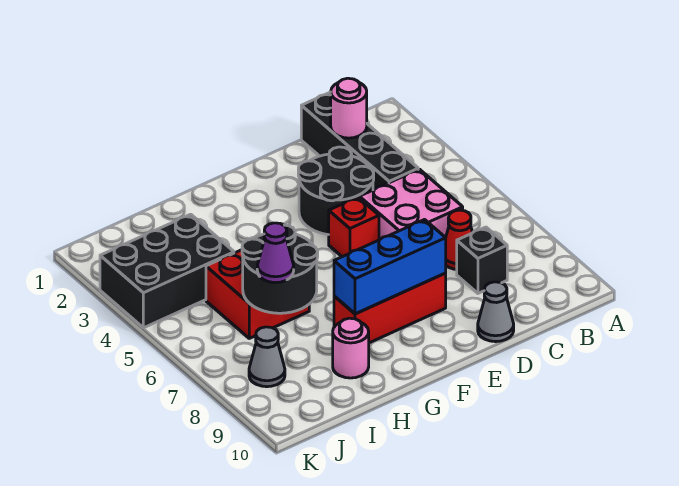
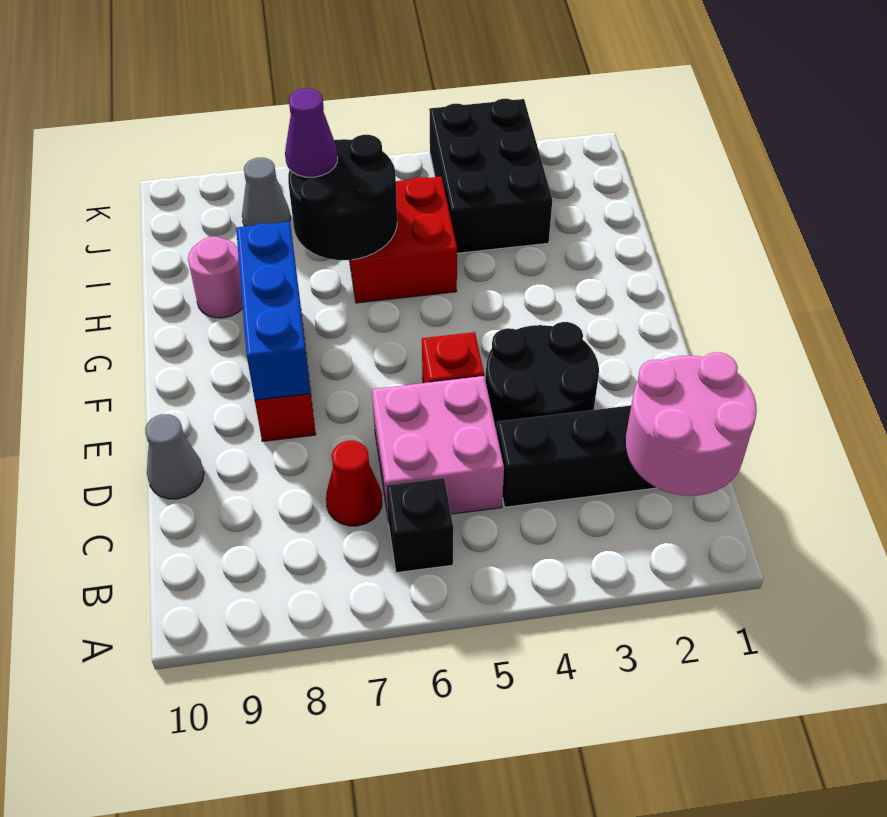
pink round brick C2 level 2 -> pink round brick B1:C2 level 2
black brick C8 level 1 -> black brick B6 level 1

